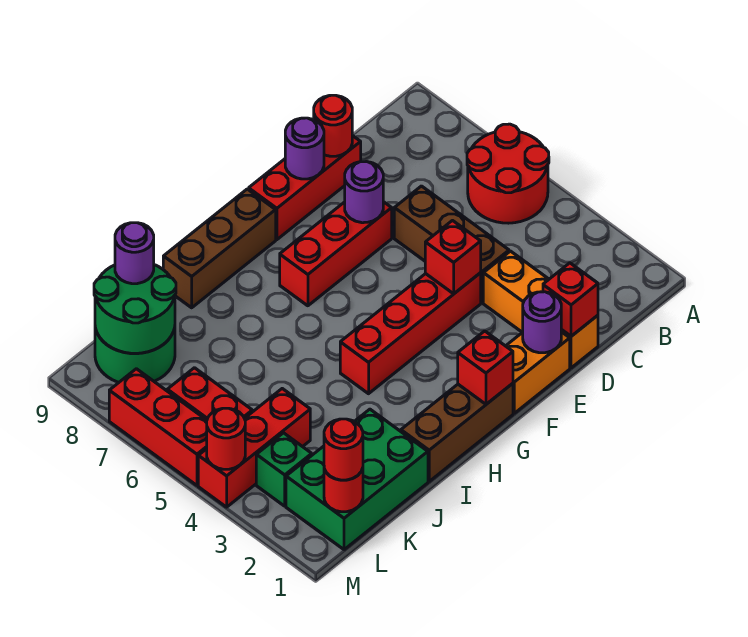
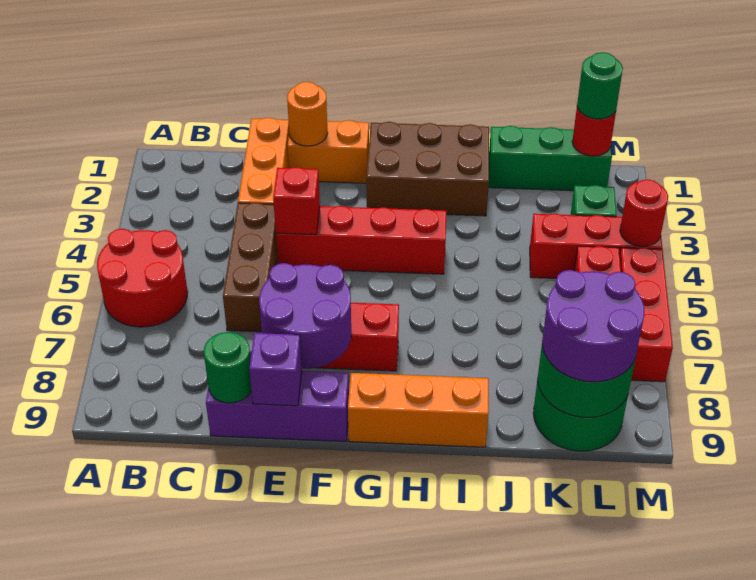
red brick D1 level 2 -> none
red brick D9:F9 level 1 -> purple brick D9:F9 level 1
red round brick D9 level 2 -> green round brick D9 level 2
purple round brick E1 level 2 -> orange round brick E1 level 2
purple round brick E7 level 2 -> purple round brick E7:F8 level 2
purple round brick E9 level 2 -> purple brick E9 level 2
brown brick G1:I1 level 1 -> brown brick G1:I2 level 1
red brick G1 level 2 -> none
brown brick G9:I9 level 1 -> orange brick G9:I9 level 1
green brick J1:L2 level 1 -> green brick J1:L1 level 1
purple round brick K9 level 3 -> purple round brick K8:L9 level 3
red round brick L1 level 3 -> green round brick L1 level 3

